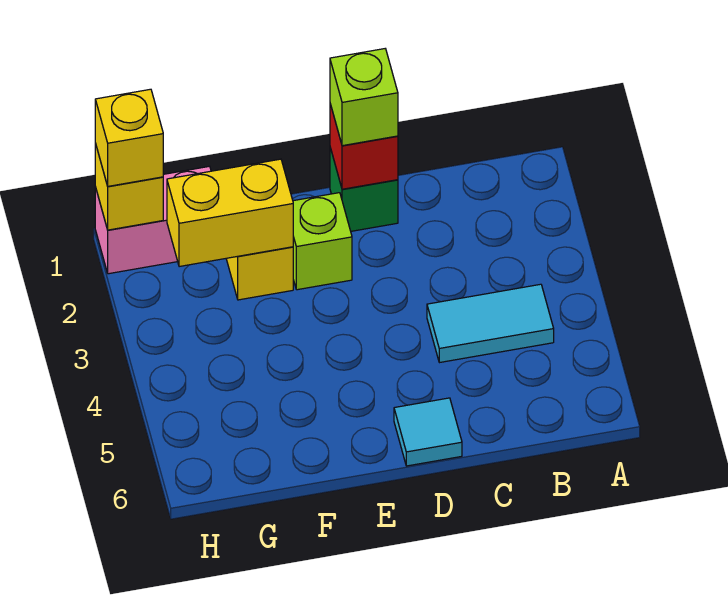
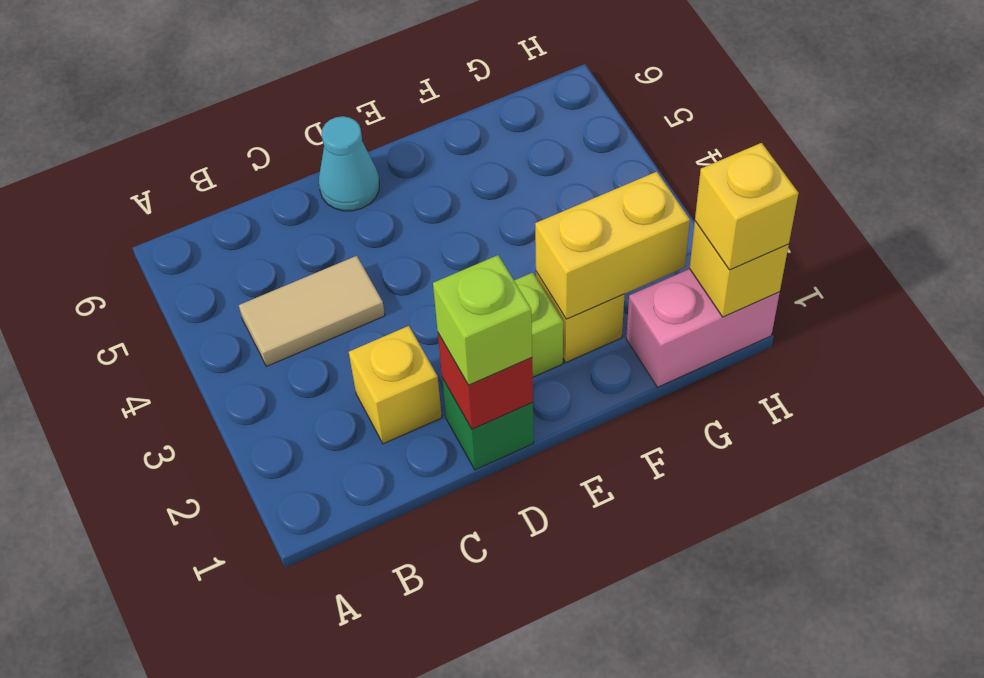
cyan tile B4:C4 level 1 -> tan tile B4:C4 level 1
none -> yellow brick C2 level 1
cyan tile D6 level 1 -> cyan cone D6 level 1

